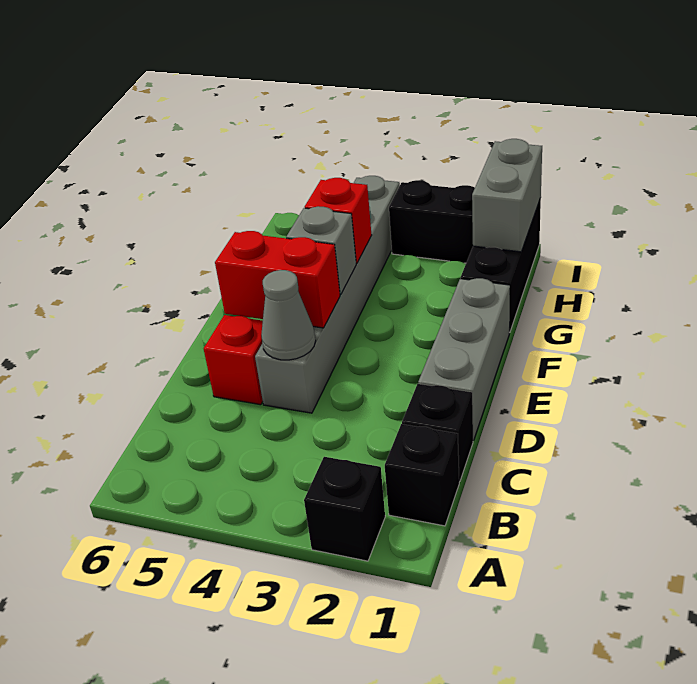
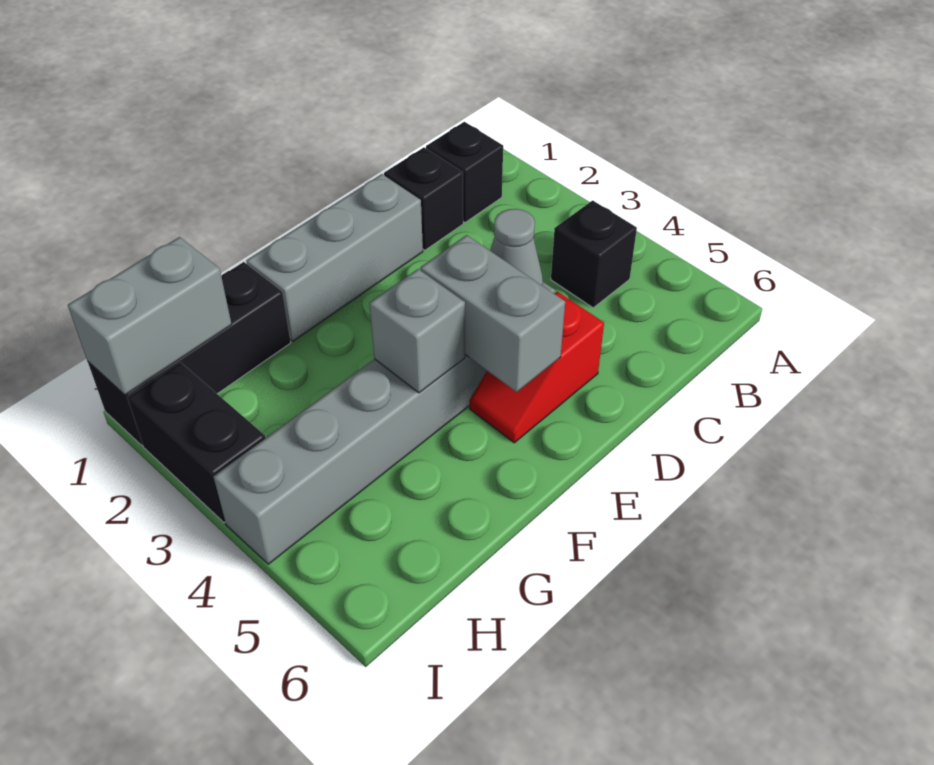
black brick A2 level 1 -> black brick B4 level 1
red brick E4:E5 level 2 -> grey brick E4:E5 level 2
red brick G4 level 2 -> none

